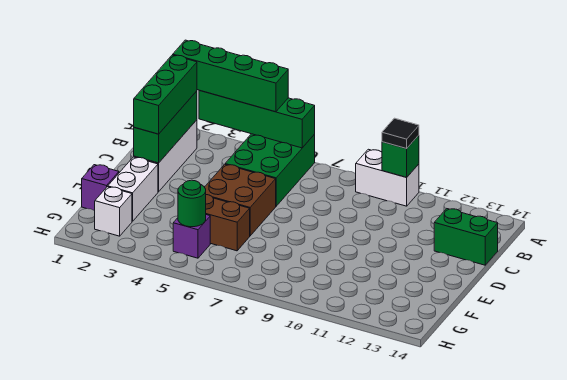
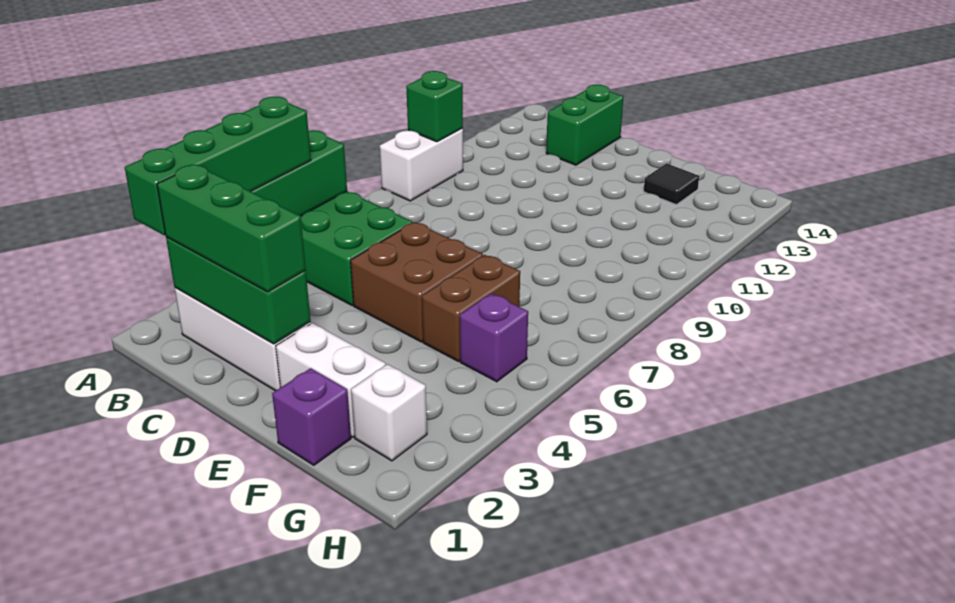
black tile A10 level 3 -> black tile F13 level 1
green round brick G5 level 2 -> none

